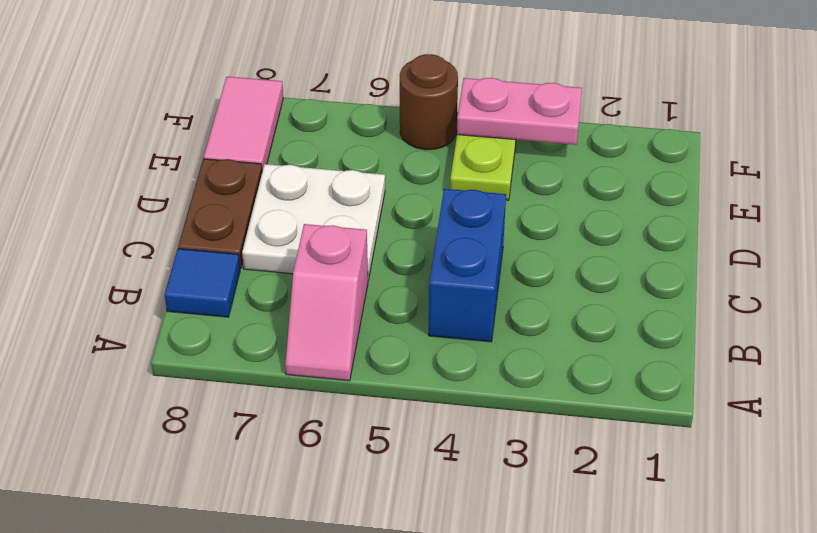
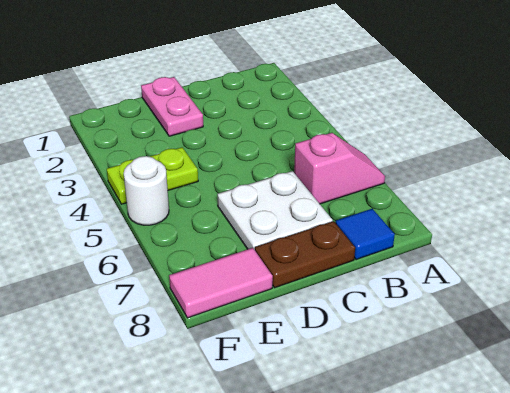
blue brick B4:C4 level 1 -> none
pink plate F3:F4 level 2 -> pink plate D1:D2 level 1
brown round brick F5 level 1 -> white round brick F5 level 1

